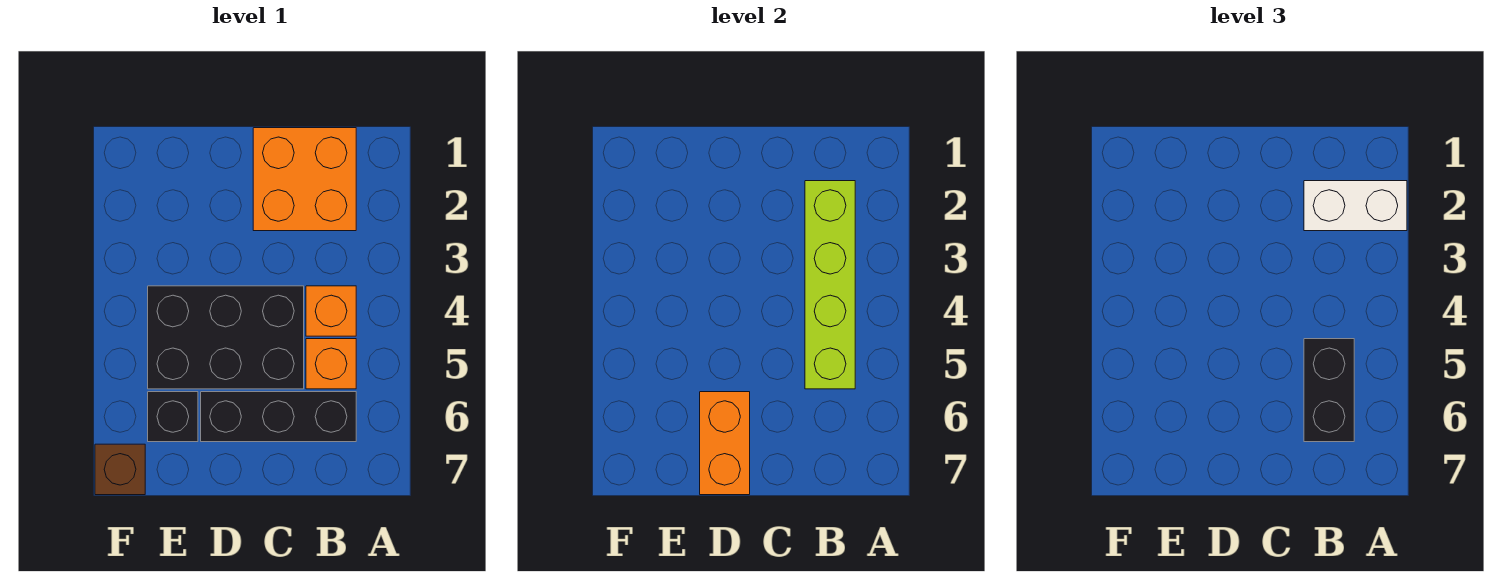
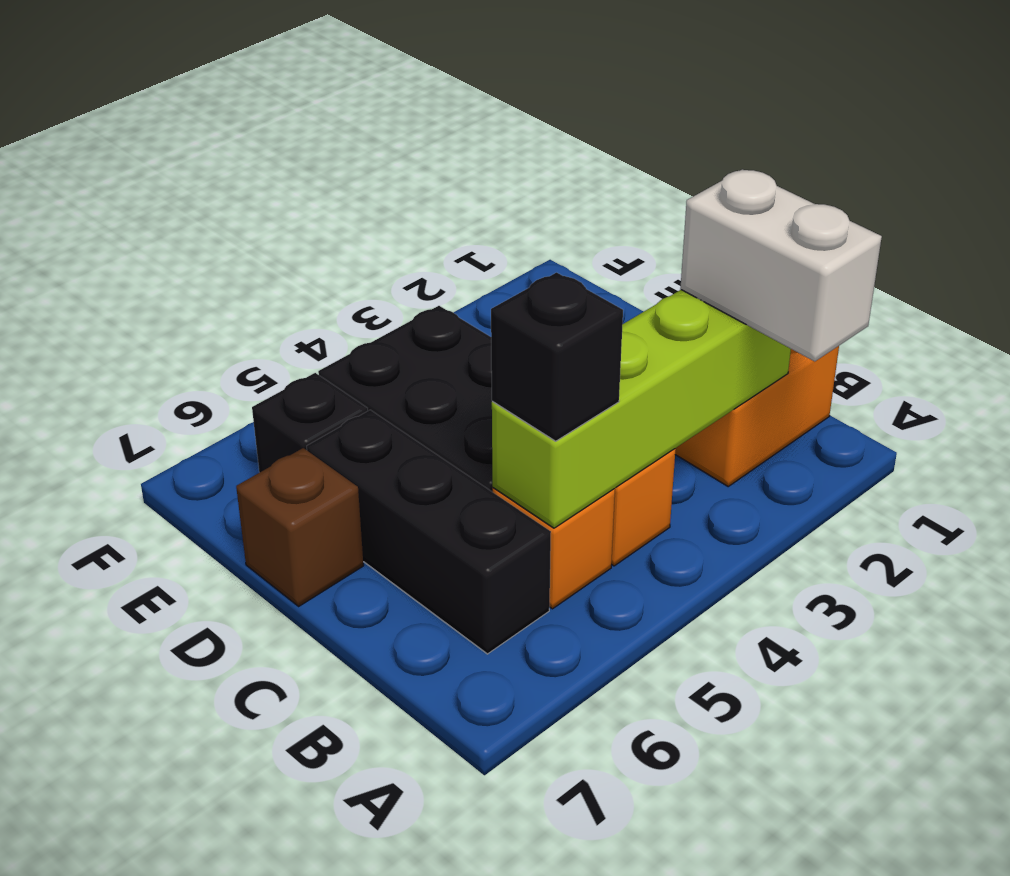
black brick B5:B6 level 3 -> black brick B5 level 3
orange brick D6:D7 level 2 -> none
brown brick F7 level 1 -> brown brick D7 level 1

